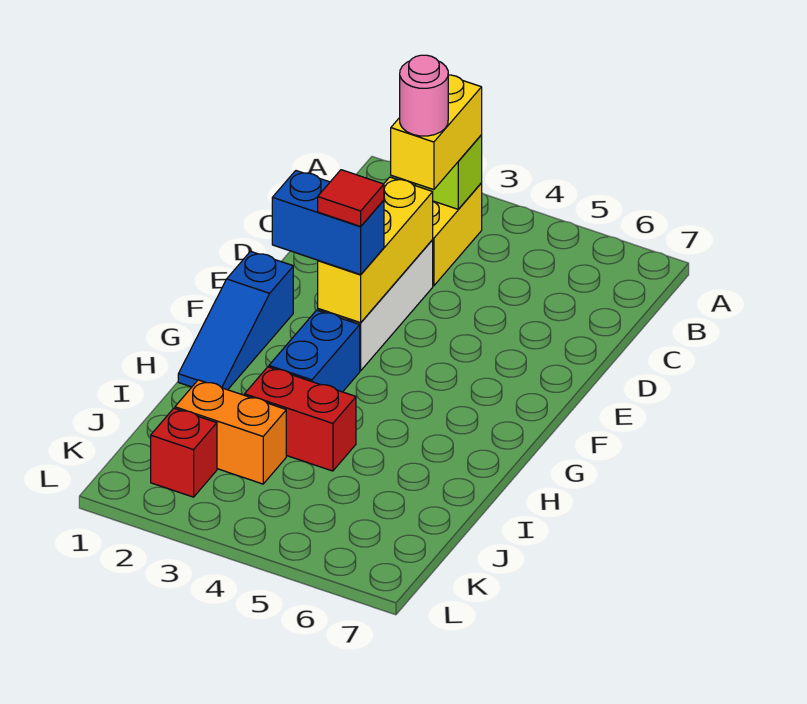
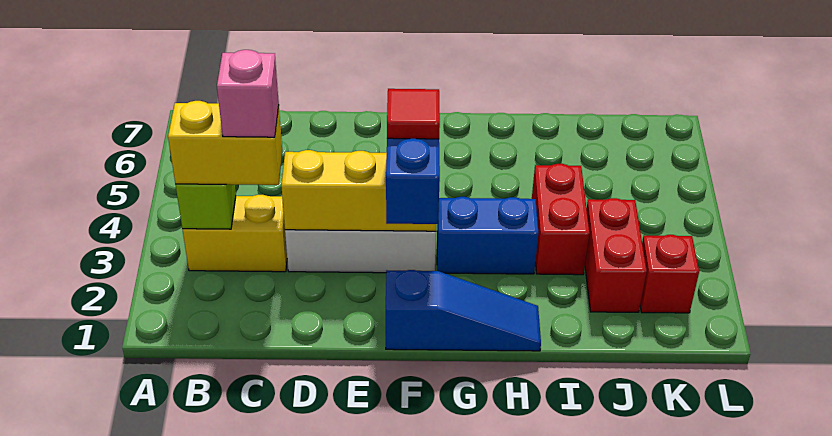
pink round brick C3 level 4 -> pink brick C3 level 4
orange brick J2:J3 level 1 -> red brick J2:J3 level 1

